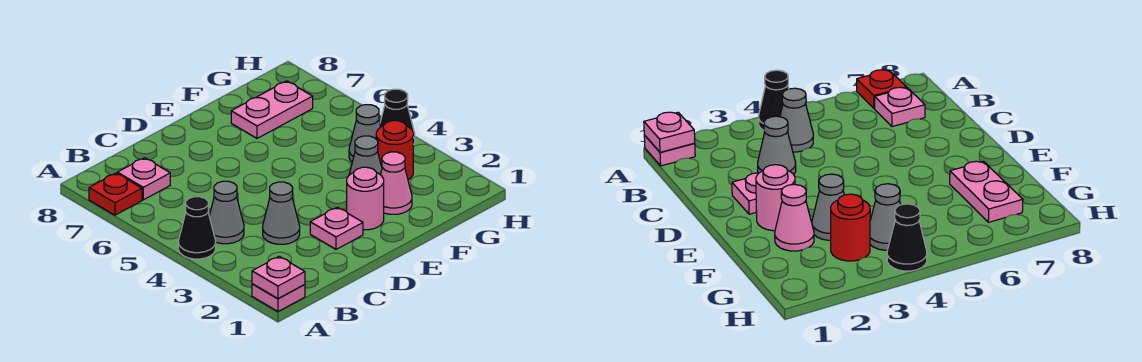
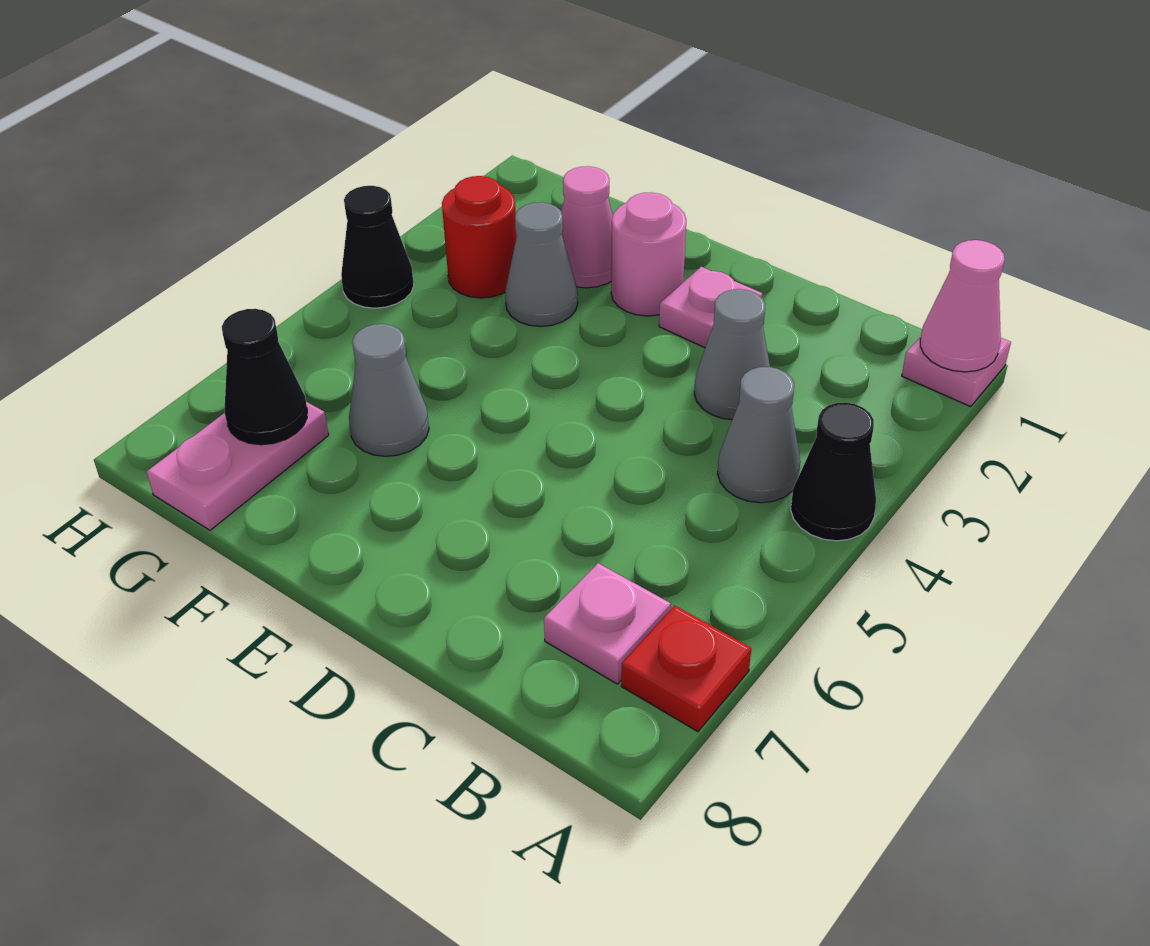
pink plate A1 level 2 -> pink cone A1 level 2
pink plate F7:G7 level 1 -> pink plate G7:G8 level 1
grey cone G4 level 1 -> grey cone F6 level 1
none -> black cone G7 level 2

